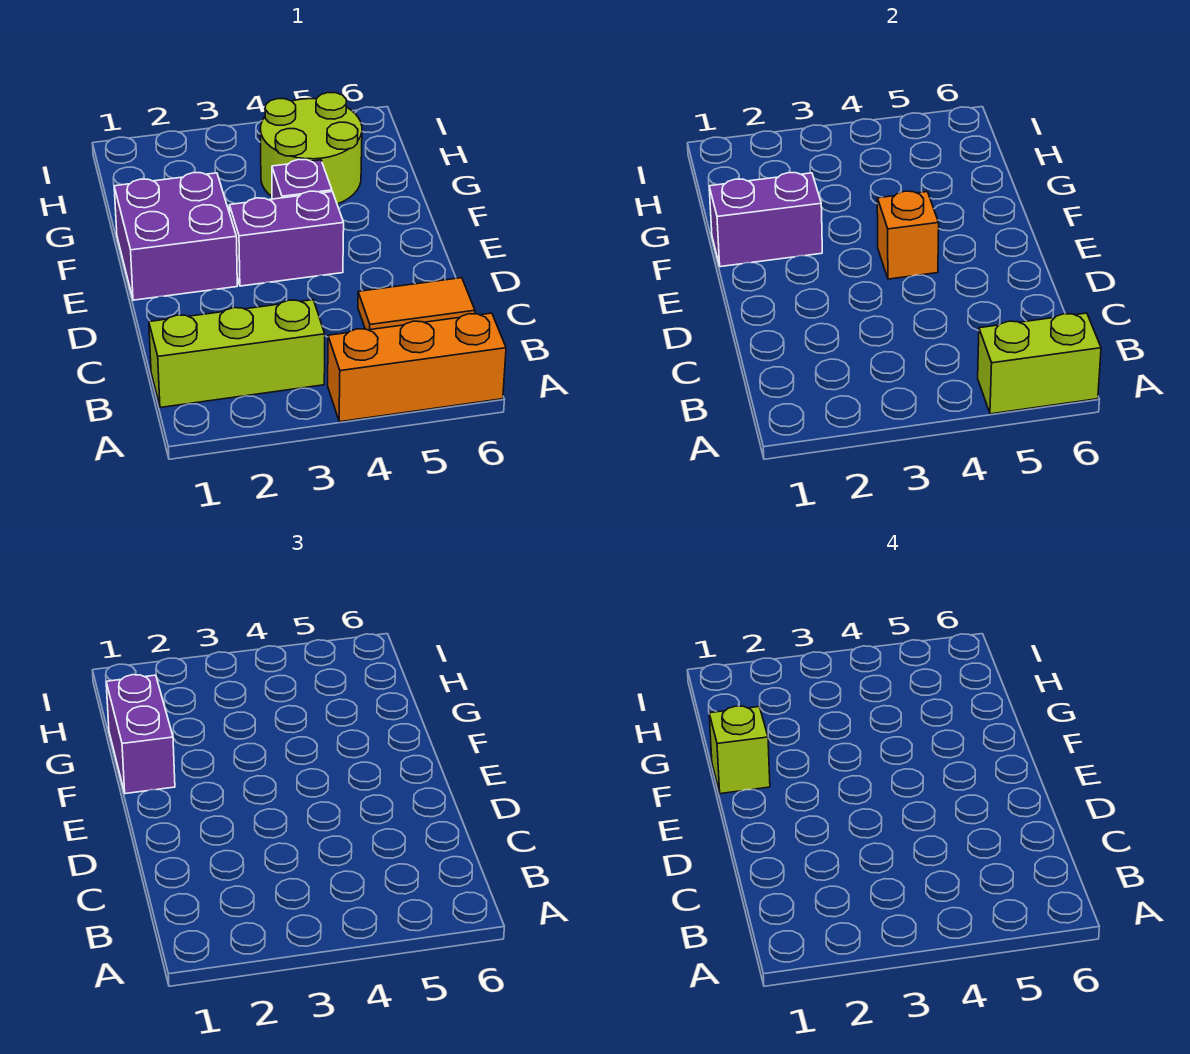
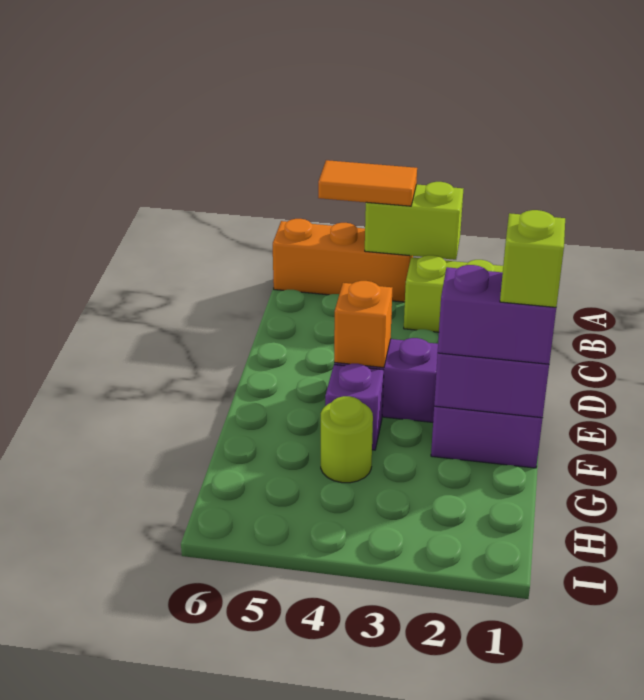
lime brick A5:A6 level 2 -> lime brick A3:A4 level 2
orange tile C5:C6 level 1 -> orange tile A4:A5 level 3
purple brick F1:G1 level 3 -> purple brick F1:F2 level 3
lime round brick G4:H5 level 1 -> lime round brick G4 level 1

